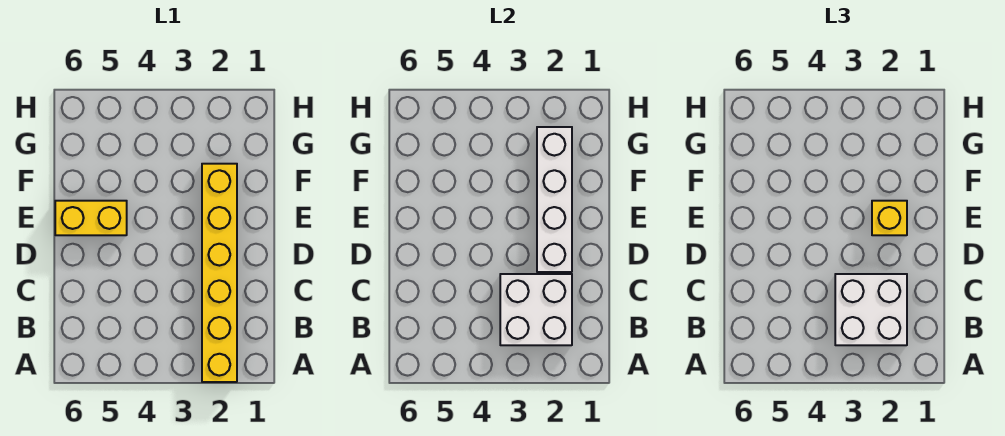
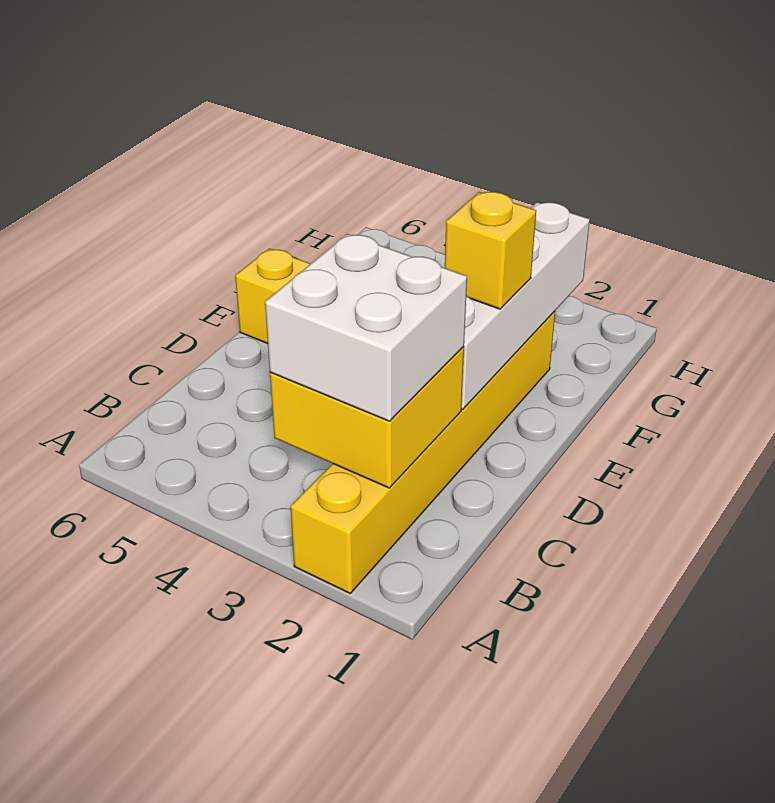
white brick B2:C3 level 2 -> yellow brick B2:C3 level 2

